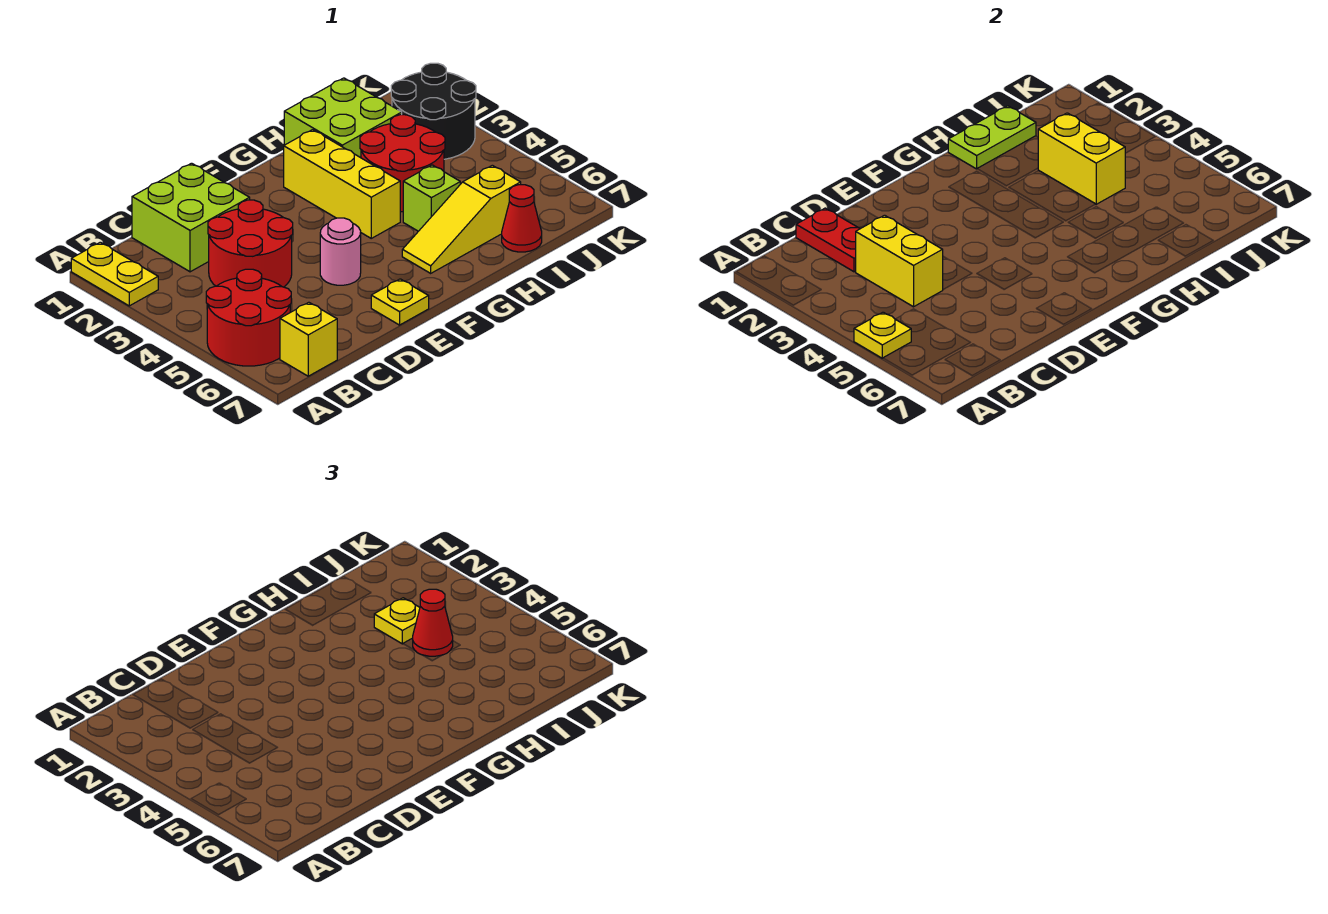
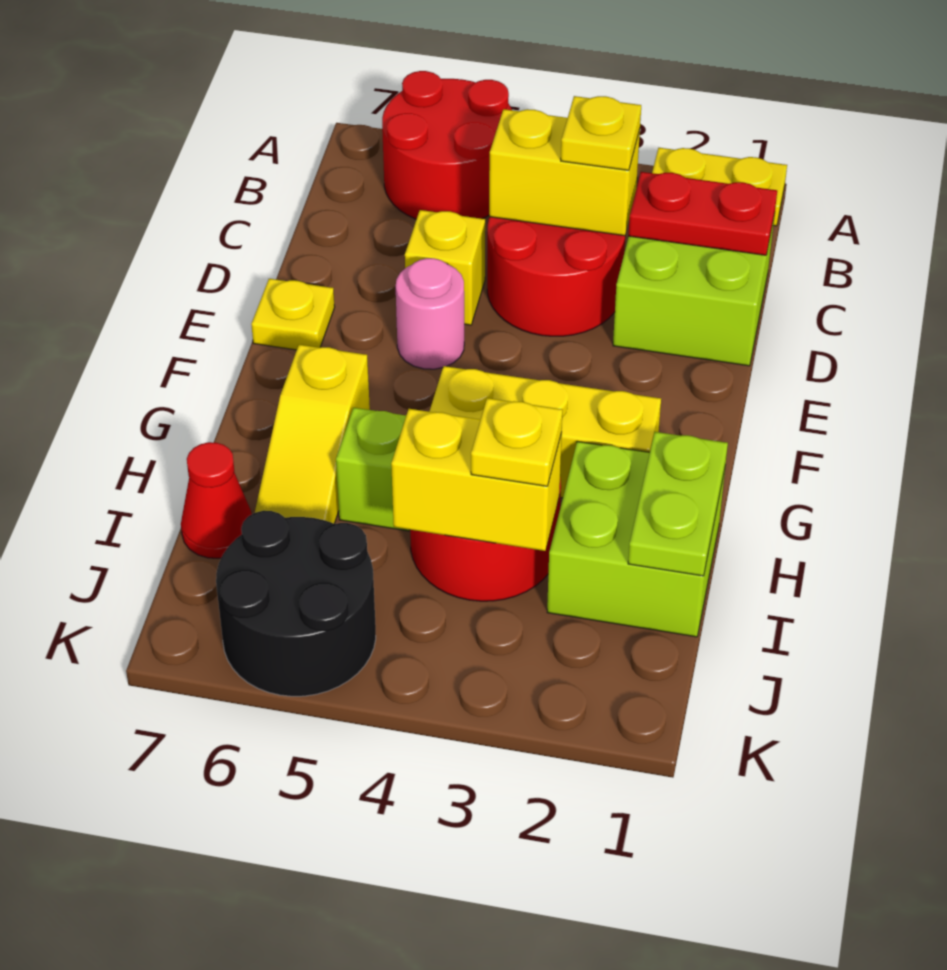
yellow plate A5 level 2 -> yellow plate C3 level 3
yellow brick B7 level 1 -> yellow brick D5 level 1
yellow slope G6:I6 level 1 top I -> yellow slope G6:I6 level 1 top G
red cone I4 level 3 -> none
black round brick J2:K3 level 1 -> black round brick J5:K6 level 1

